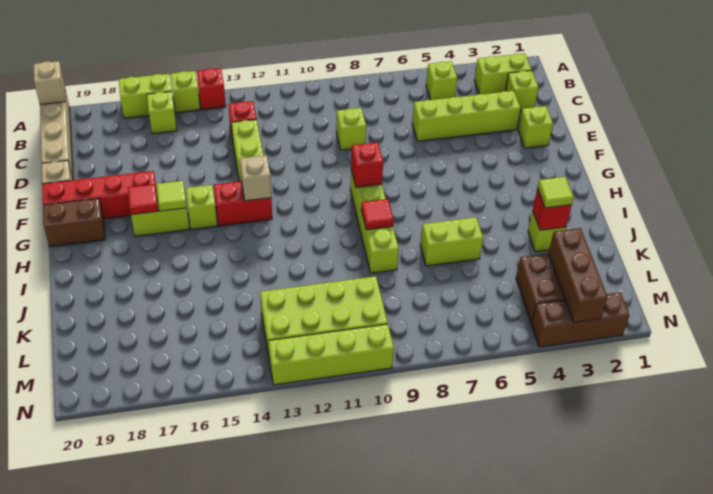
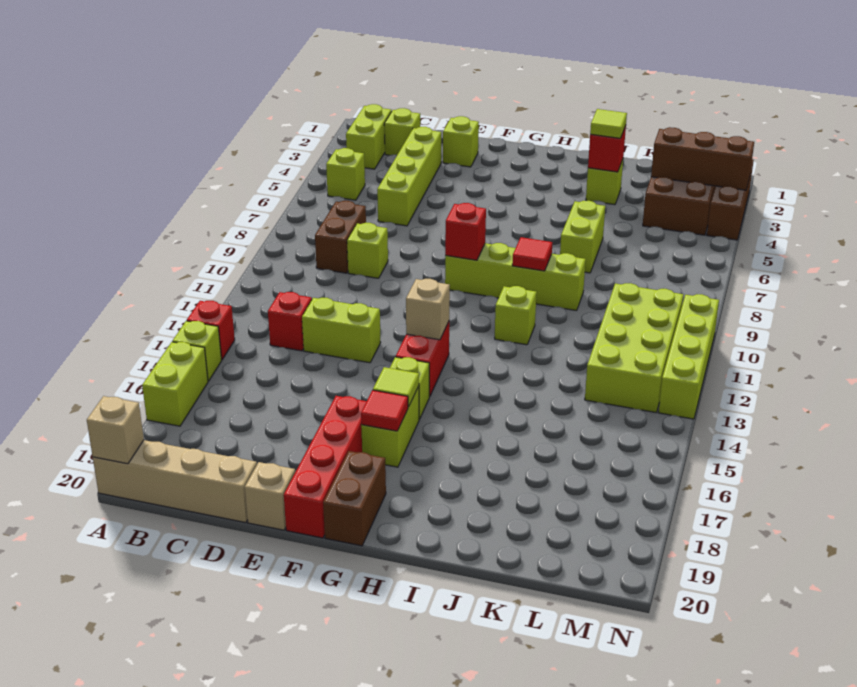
lime brick B16 level 1 -> lime brick I11 level 1
none -> brown brick C8:C9 level 1

